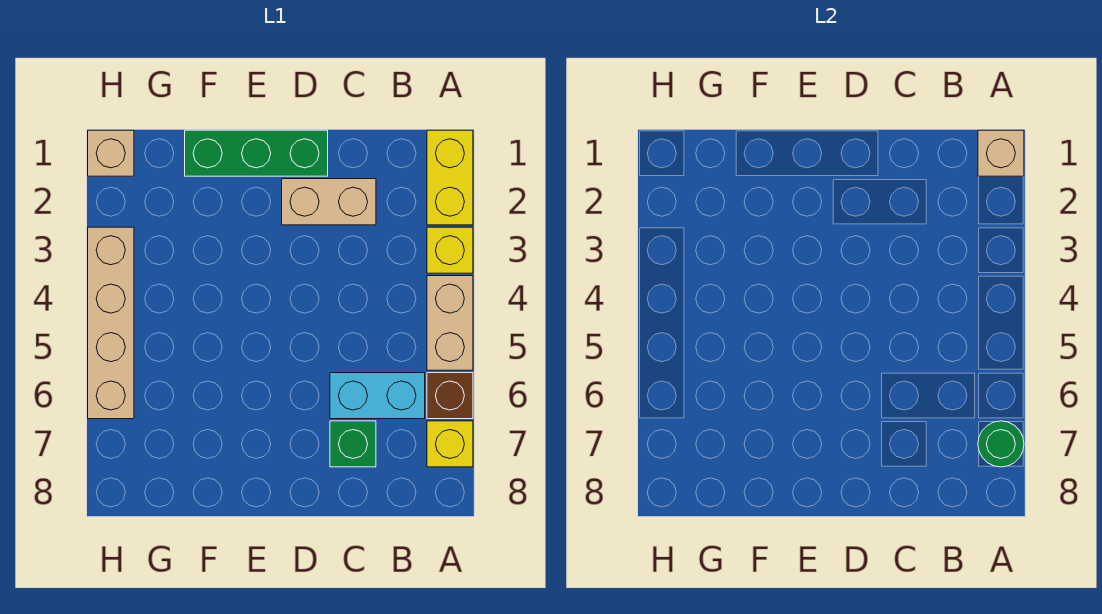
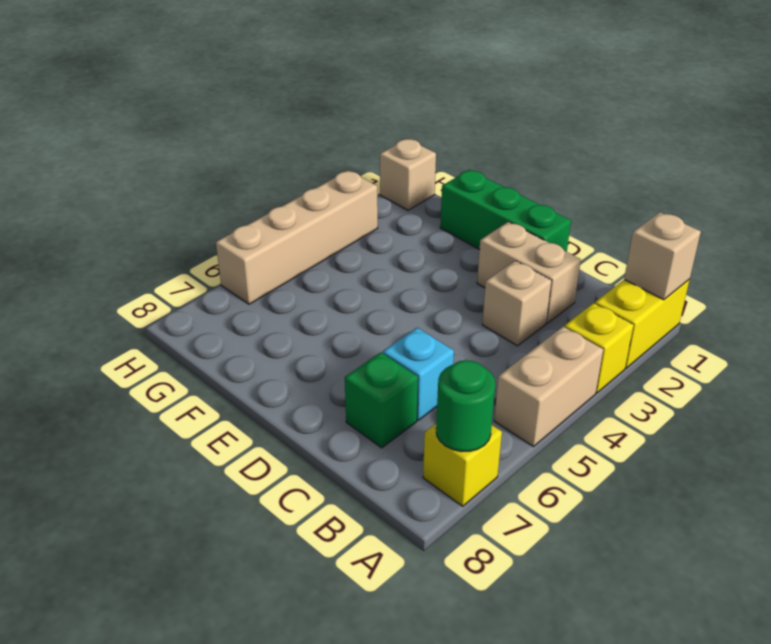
brown brick A6 level 1 -> none
cyan brick B6:C6 level 1 -> cyan brick C6 level 1
none -> tan brick C3 level 1

